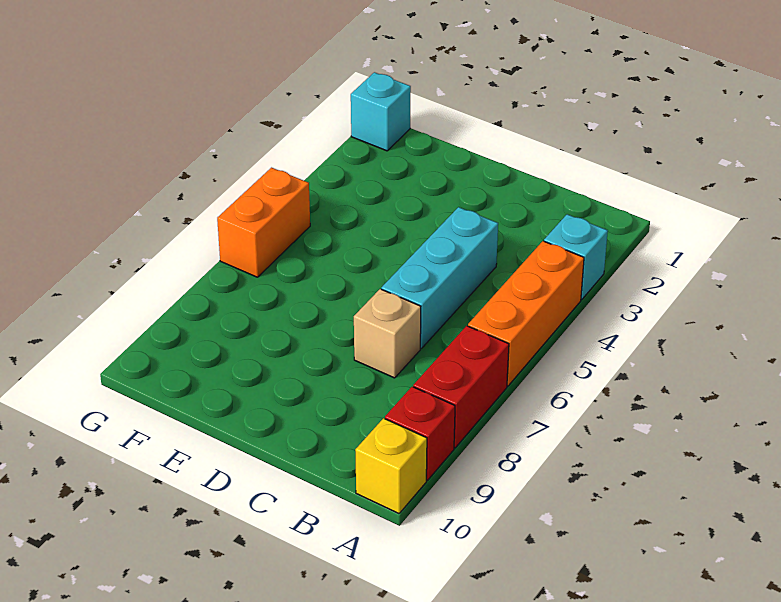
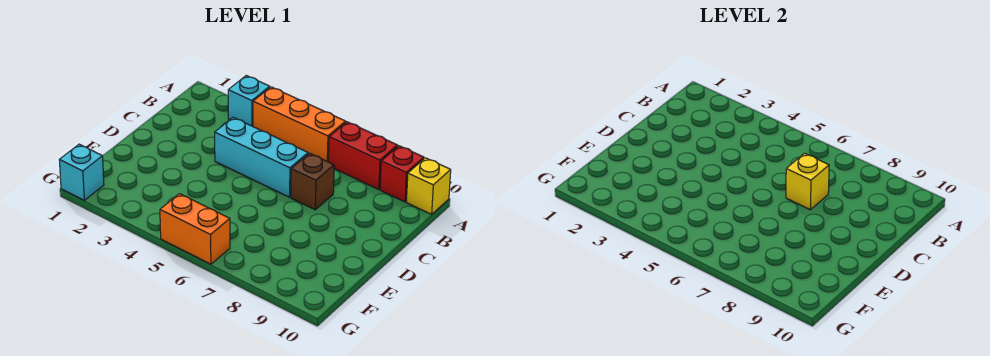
tan brick C7 level 1 -> brown brick C7 level 1
none -> yellow brick C7 level 2

